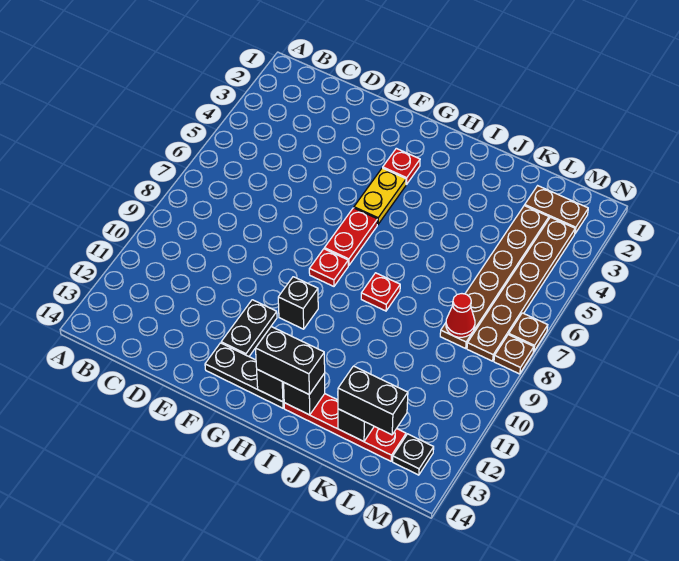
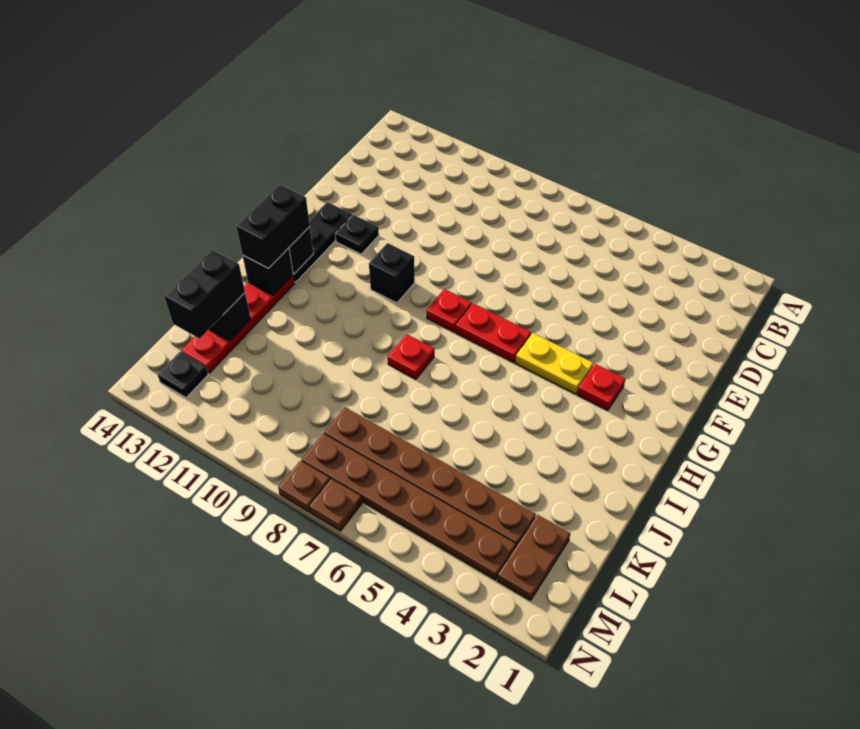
black plate F11:F12 level 1 -> black plate F12 level 1
red cone L8 level 2 -> none

